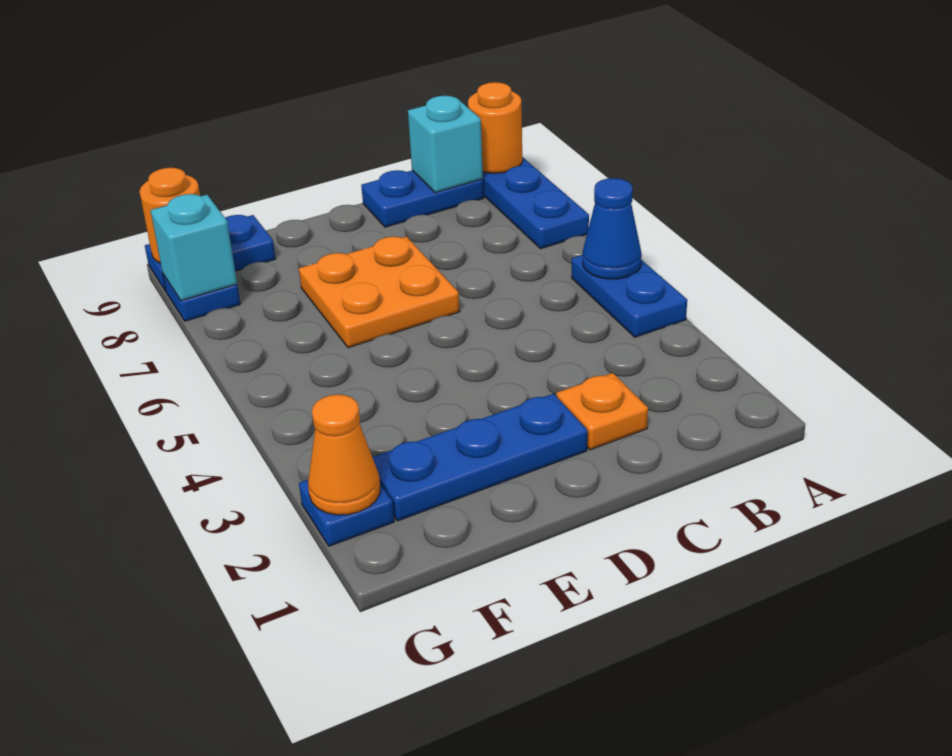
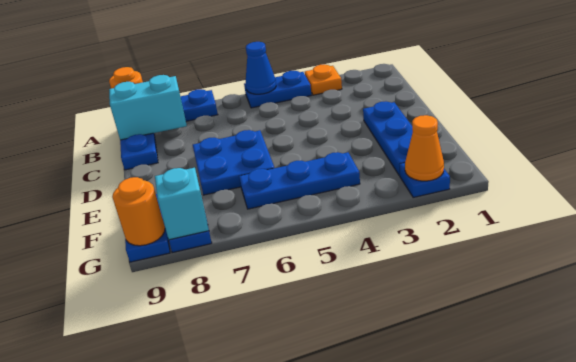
cyan brick B9 level 2 -> cyan brick B8:B9 level 2
orange plate C2 level 1 -> orange plate A3 level 1
orange plate D6:E7 level 1 -> blue plate D6:E7 level 1
none -> blue plate F4:F6 level 1

